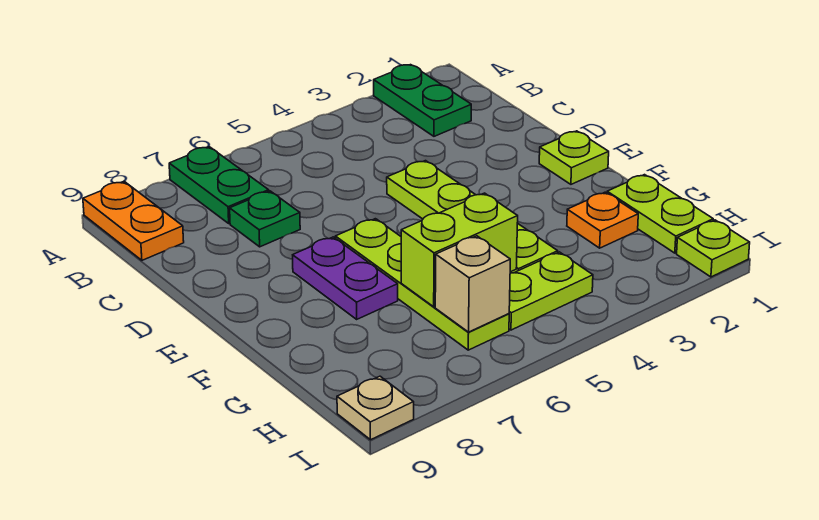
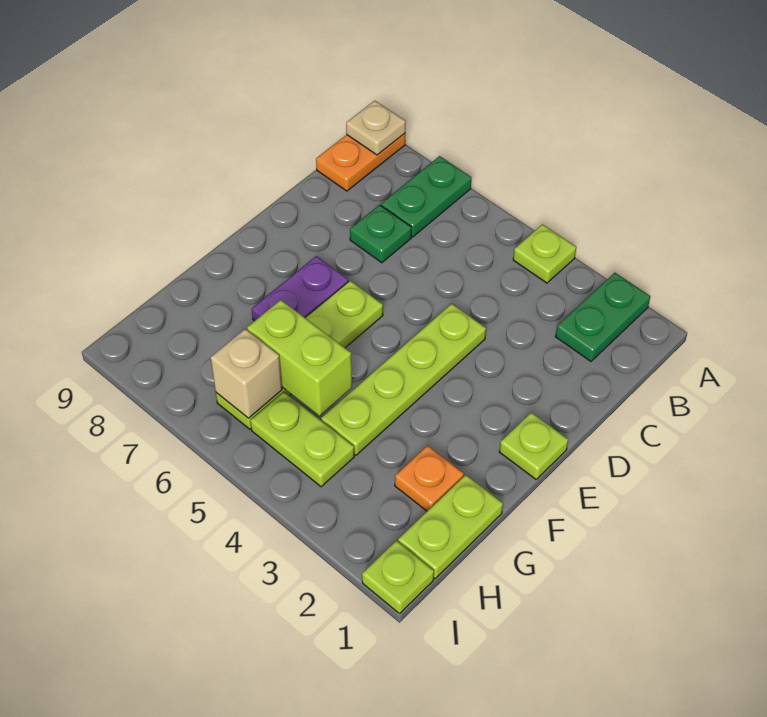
none -> lime plate A4 level 1
tan plate I9 level 1 -> tan plate A9 level 2

